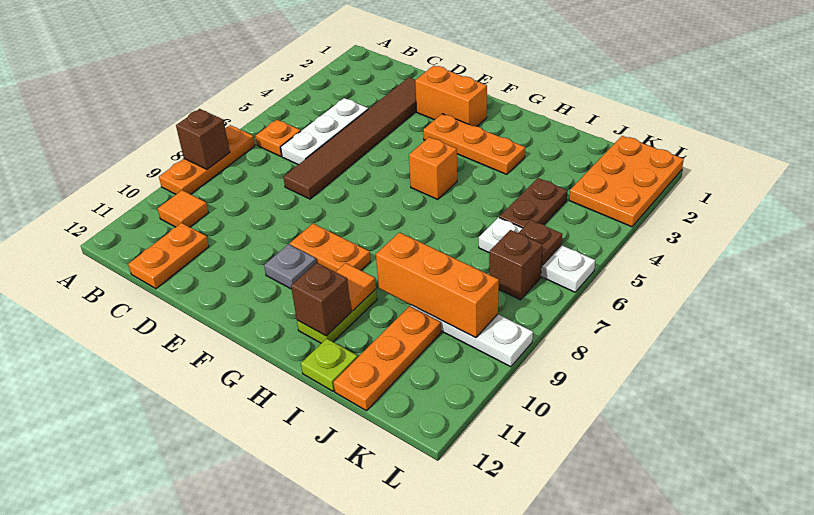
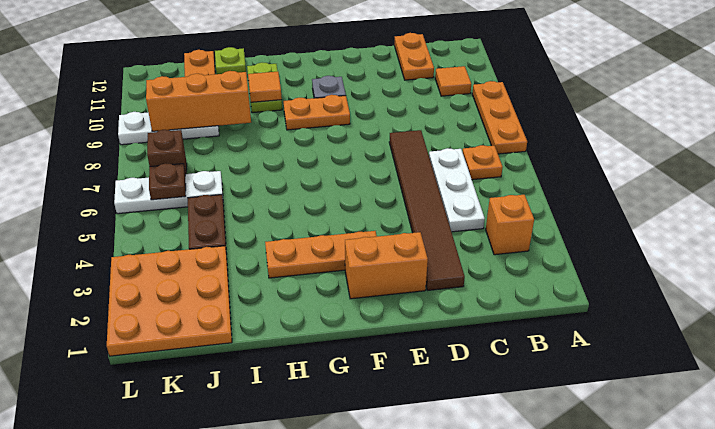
brown brick A8 level 2 -> none
orange brick G5 level 1 -> orange brick B3 level 1
brown brick H11 level 2 -> none
orange plate K1:L3 level 1 -> orange plate J1:L3 level 1

